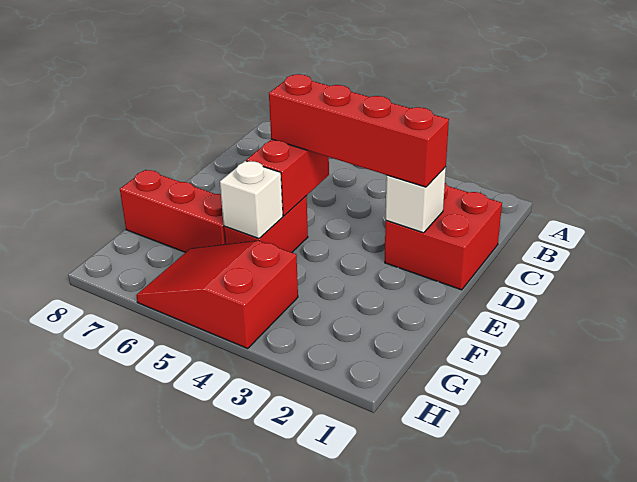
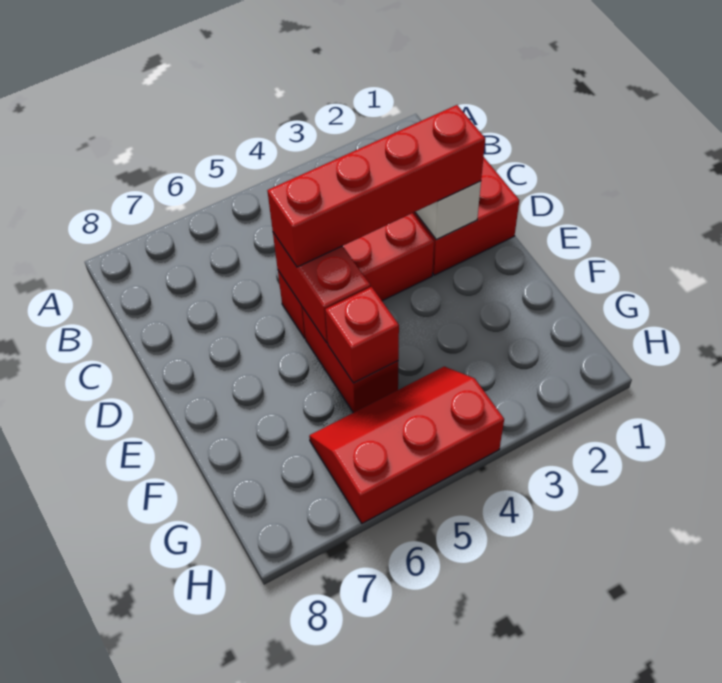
white brick F5 level 2 -> red brick F5 level 2
red brick F6:F8 level 1 -> red brick D3:D5 level 1
red slope G4:H6 level 1 top 4 -> red slope G4:H6 level 1 top H

